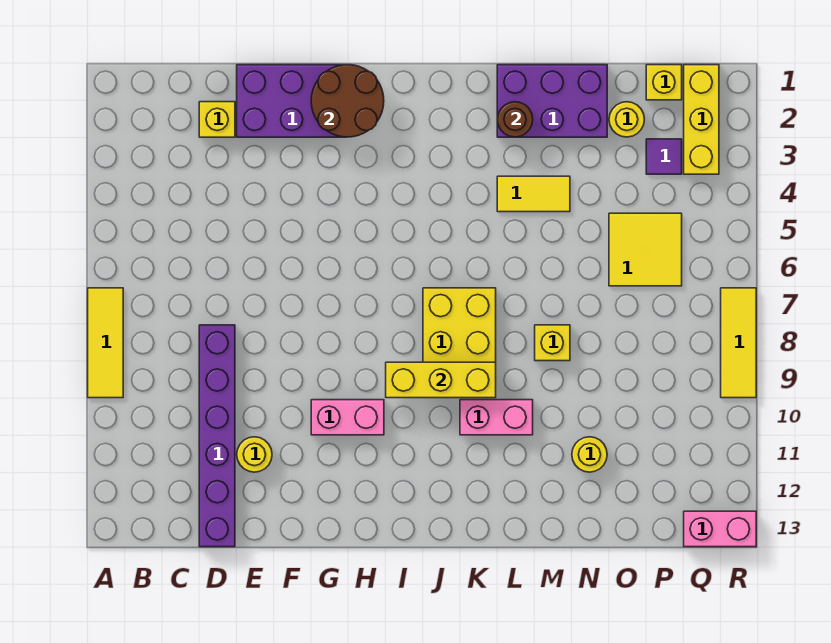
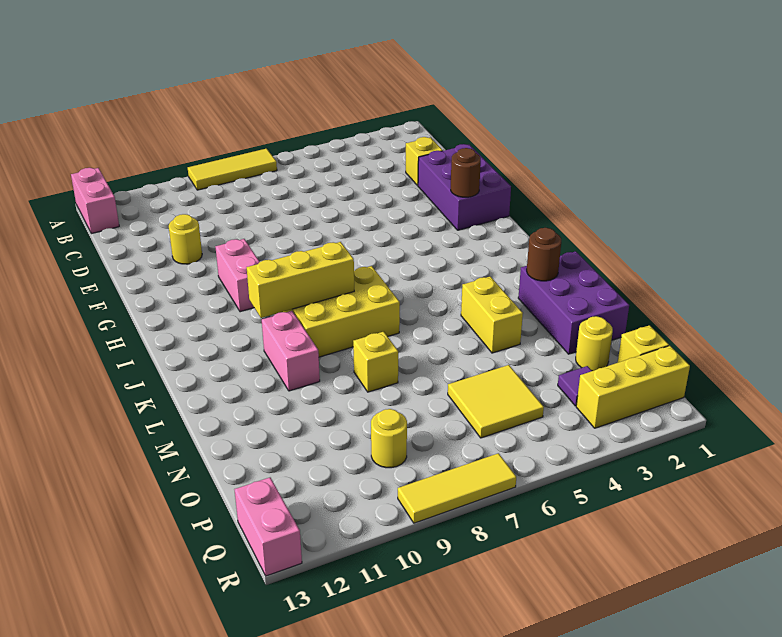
none -> pink brick A13:B13 level 1
purple brick D8:D13 level 1 -> none
brown round brick G1:H2 level 2 -> brown round brick G2 level 2
yellow brick I9:K9 level 2 -> yellow brick J8:J10 level 2
yellow tile L4:M4 level 1 -> yellow brick L4:M4 level 1
yellow round brick N11 level 1 -> yellow round brick P9 level 1

